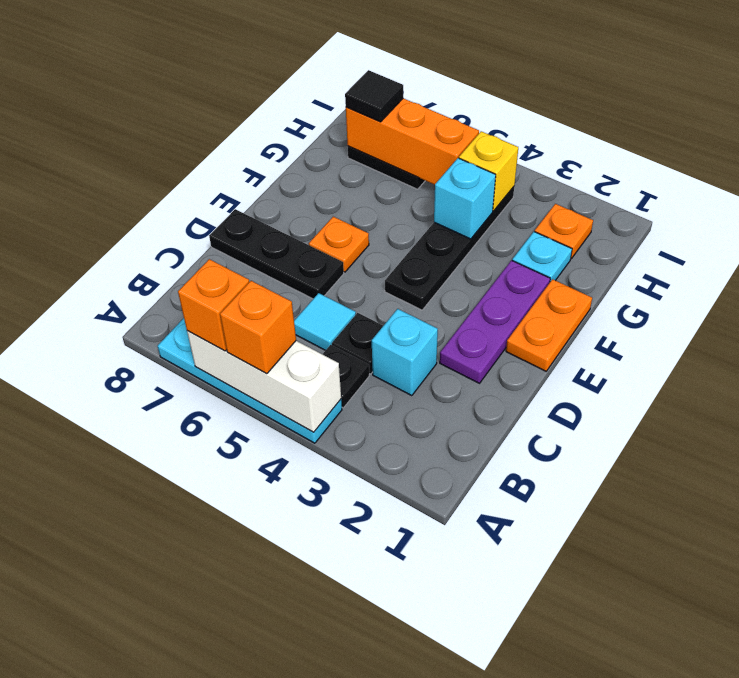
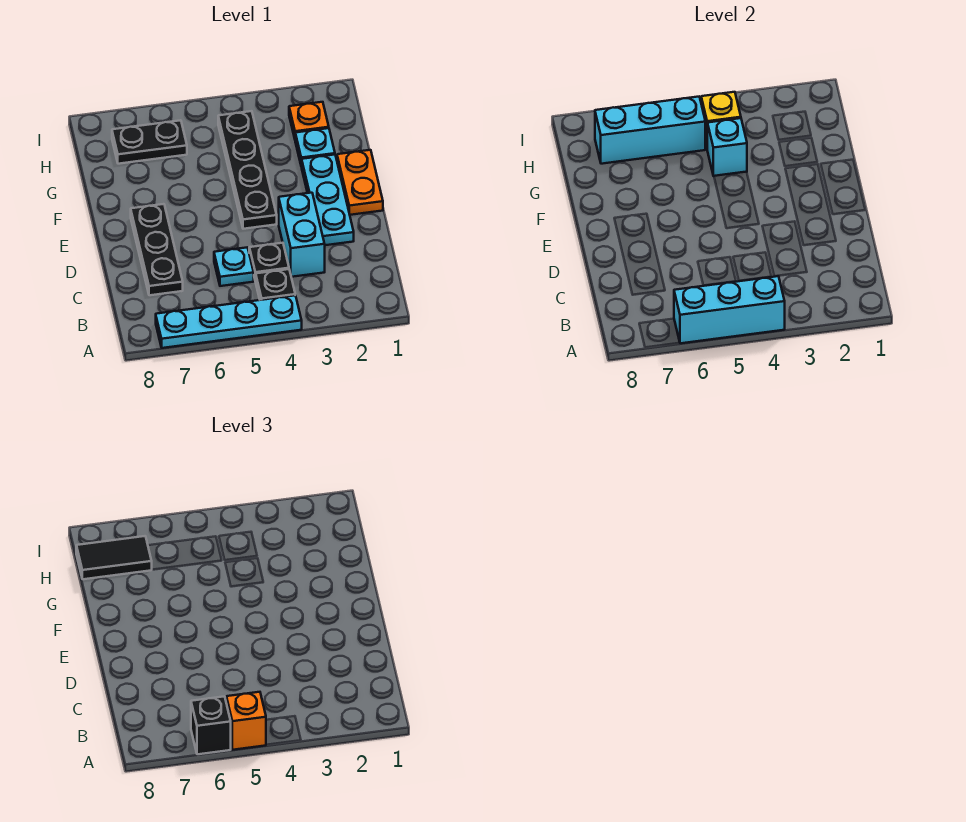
white brick A4:A6 level 2 -> cyan brick A4:A6 level 2
orange brick A6 level 3 -> black brick A6 level 3
cyan brick C3 level 1 -> cyan brick C3:D3 level 1
cyan tile C5 level 1 -> cyan plate C5 level 1
purple plate D2:F2 level 1 -> cyan plate D2:F2 level 1
black plate D6:D8 level 1 -> black plate C7:E7 level 1
orange plate E6 level 1 -> none
orange brick H5:H7 level 2 -> cyan brick H5:H7 level 2
black tile H7 level 3 -> black tile H7:H8 level 3

